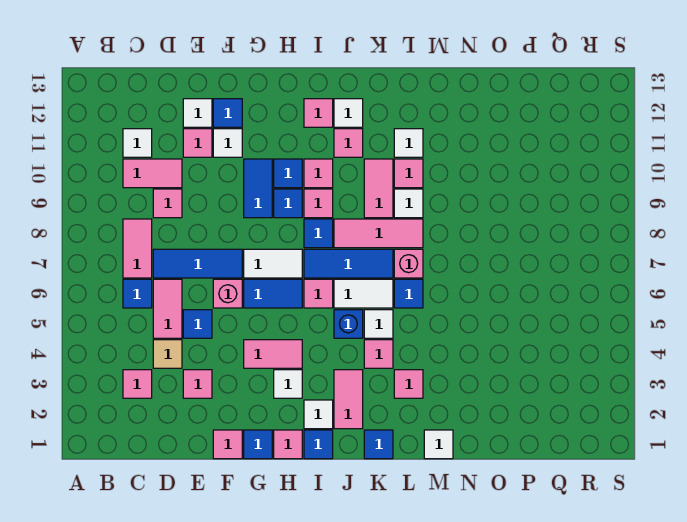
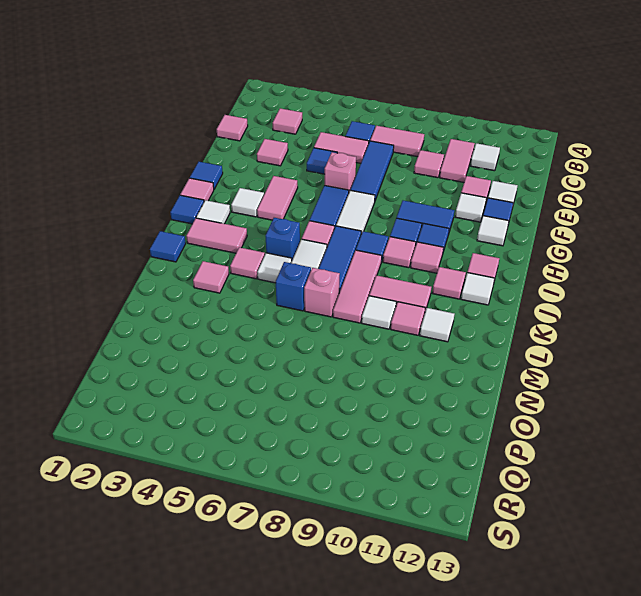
tan tile D4 level 1 -> none
pink tile F1 level 1 -> pink tile D1 level 1
blue tile L6 level 1 -> blue brick L6 level 1
white tile M1 level 1 -> white tile G12 level 1

